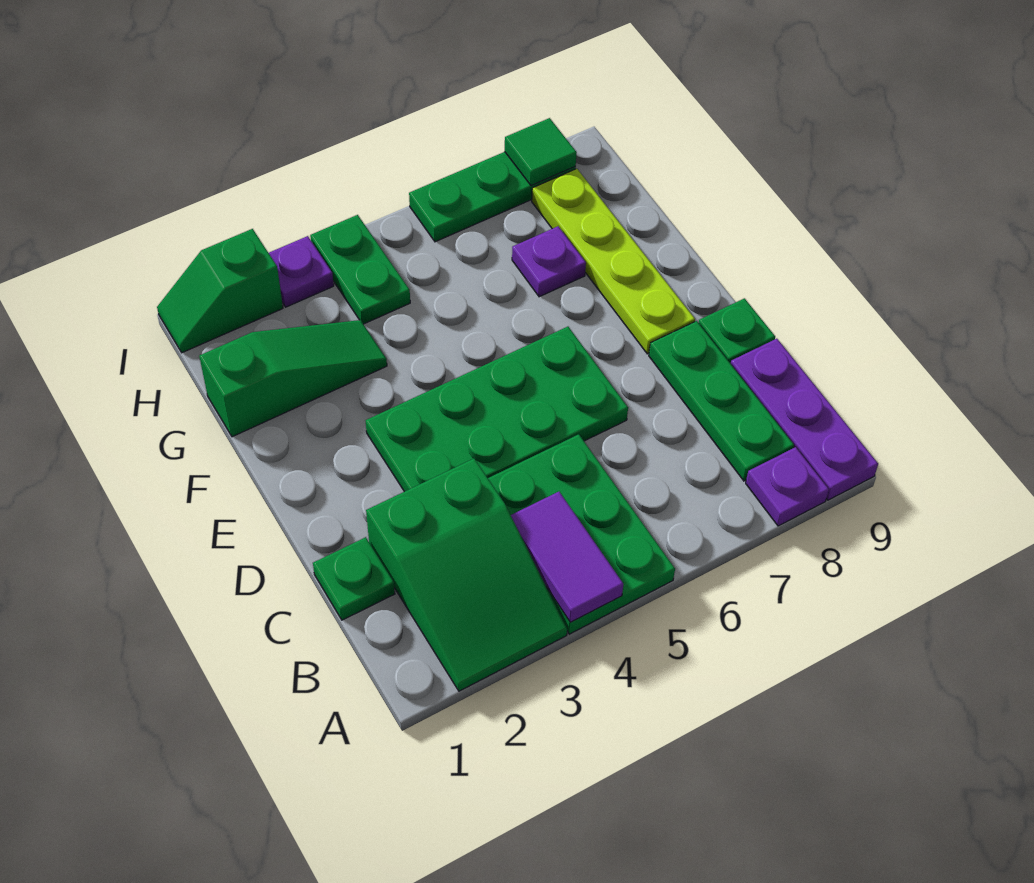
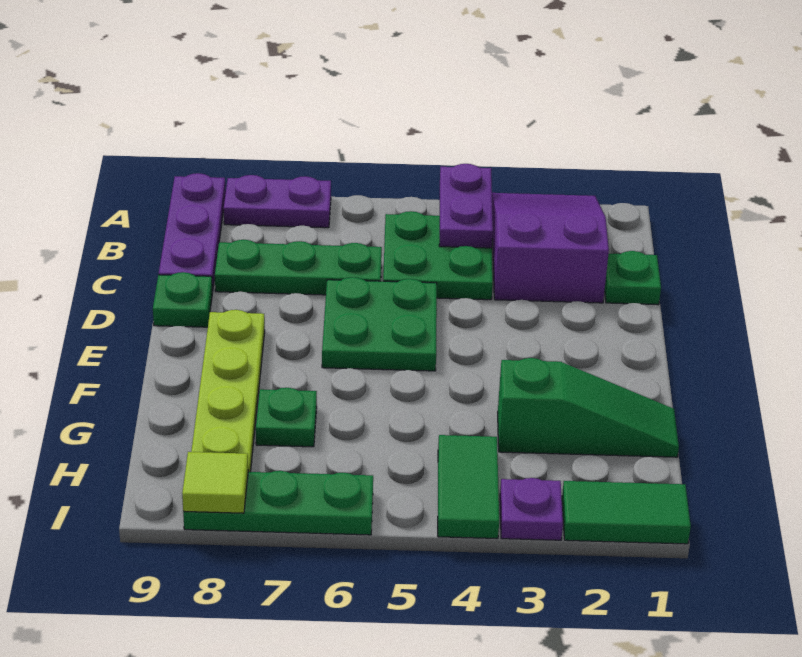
green slope A2:C3 level 1 top C -> purple slope A2:C3 level 1 top C
green plate A4:C5 level 1 -> green plate B4:C5 level 1
purple tile A4:B4 level 2 -> purple plate A4:B4 level 2
purple plate A8 level 1 -> purple plate A7:A8 level 1
green plate B8:D8 level 1 -> green plate C6:C8 level 1
green plate D3:E6 level 1 -> green plate D5:E6 level 1
green slope G1:G3 level 1 top 1 -> green slope G1:G3 level 1 top 3
purple plate G7 level 1 -> green plate G7 level 1
green plate H4:I4 level 1 -> green tile H4:I4 level 1
green slope I1:I2 level 1 top 2 -> green tile I1:I2 level 1
green tile I8 level 2 -> lime tile I8 level 2

